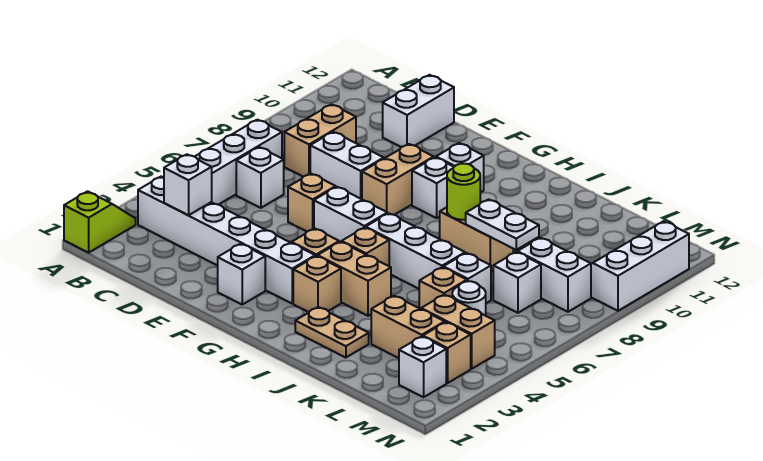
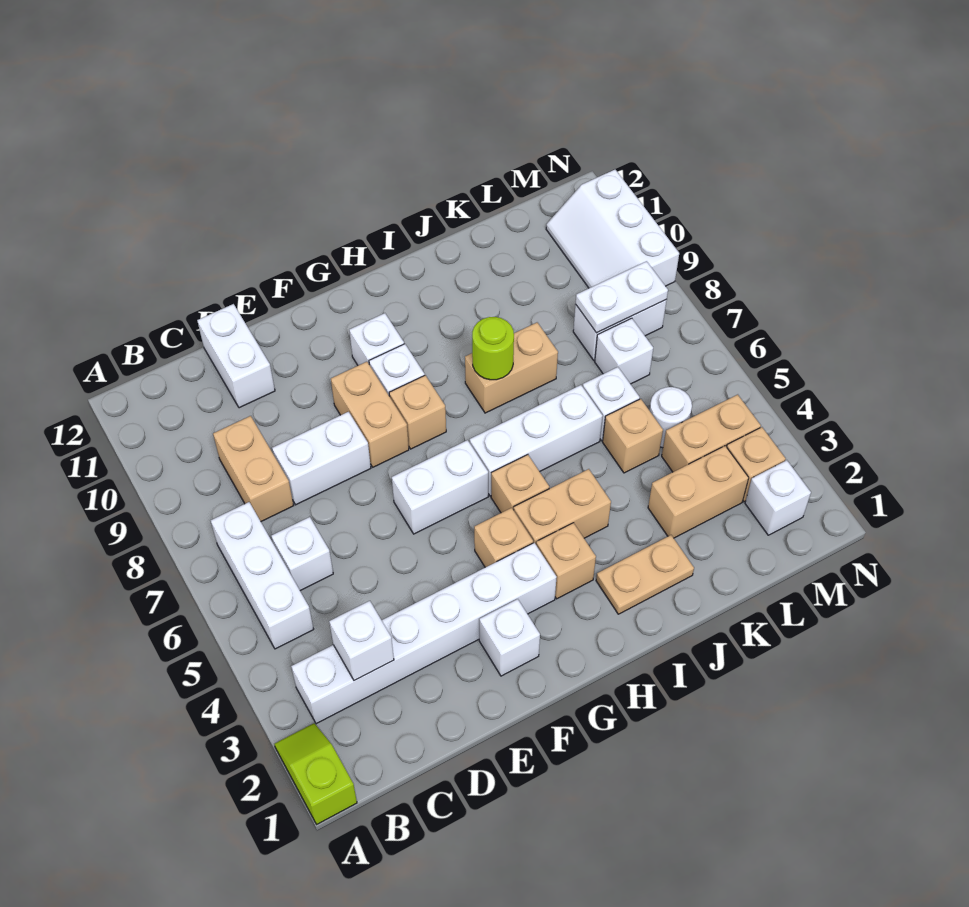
tan brick E6 level 1 -> tan brick G8 level 1
white plate J8:K8 level 2 -> white plate L8:M8 level 2

